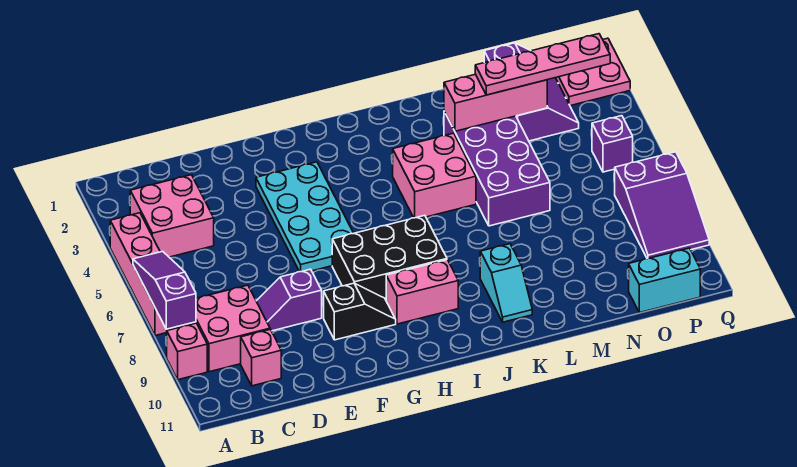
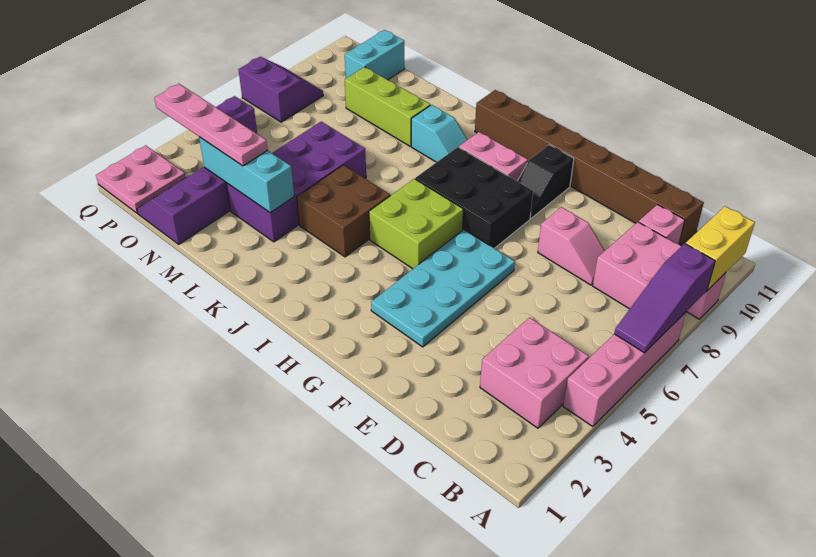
none -> yellow brick A9:A10 level 2
none -> brown brick C11:J11 level 1
purple slope D8:E8 level 1 top E -> pink slope D8:E8 level 1 top E
black slope F9:G9 level 1 top F -> black slope G9:G10 level 1 top 10
none -> lime brick H5:I6 level 1
pink brick J4:K5 level 1 -> brown brick J4:K5 level 1
cyan slope K9:K10 level 1 top 9 -> cyan slope J9:K9 level 1 top K
pink brick L3:N3 level 2 -> cyan brick L3:N3 level 2
none -> lime brick L9:N9 level 1
cyan brick O11:P11 level 1 -> cyan brick O10:O11 level 1
purple slope P7:Q9 level 1 top 7 -> purple slope P7:Q8 level 1 top 7

